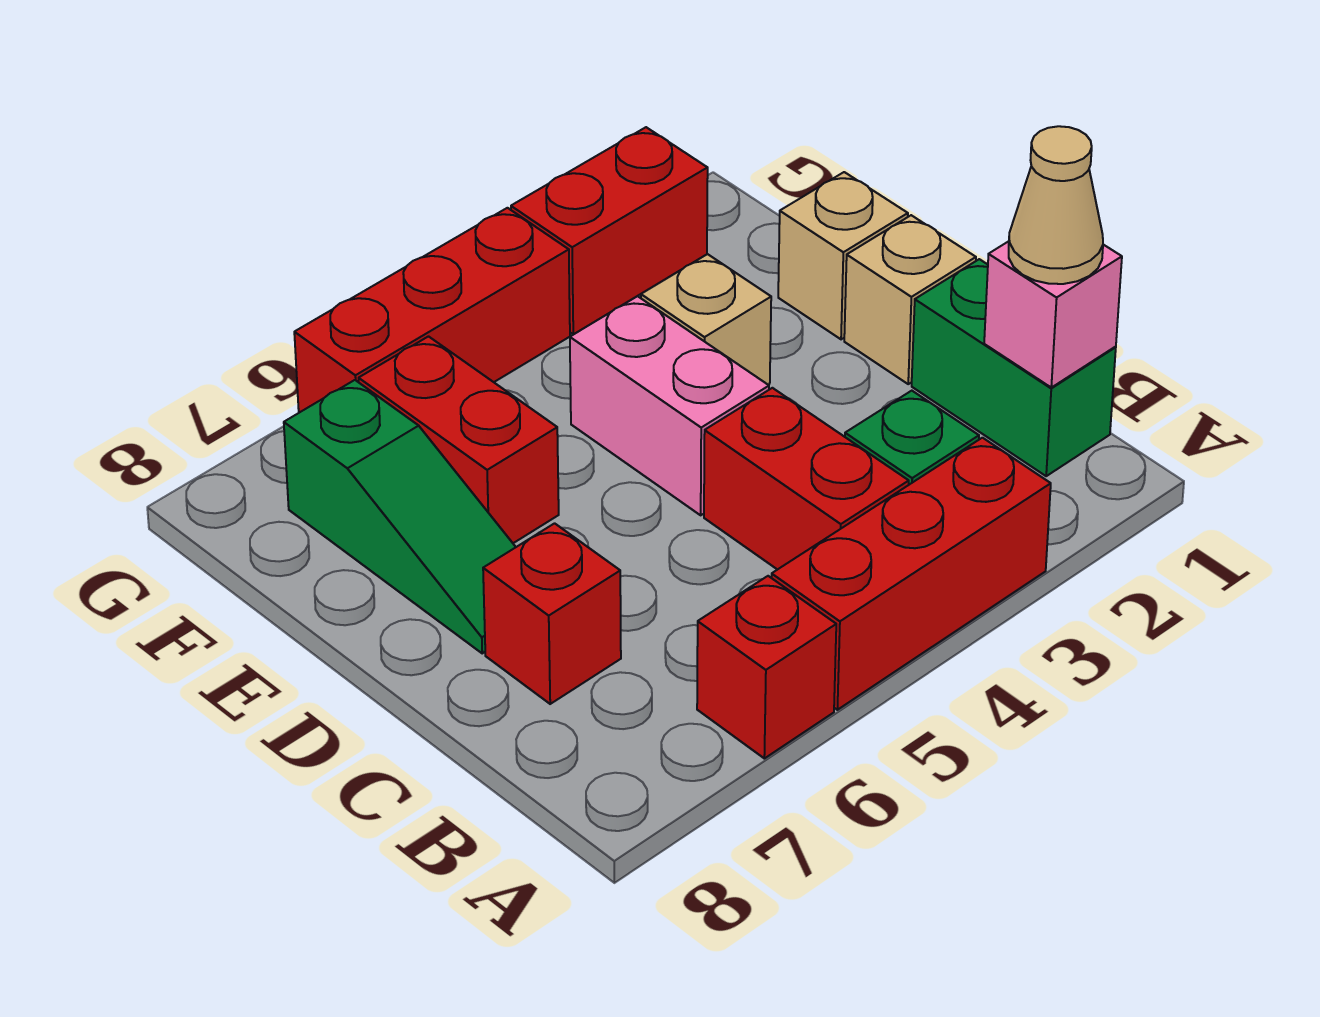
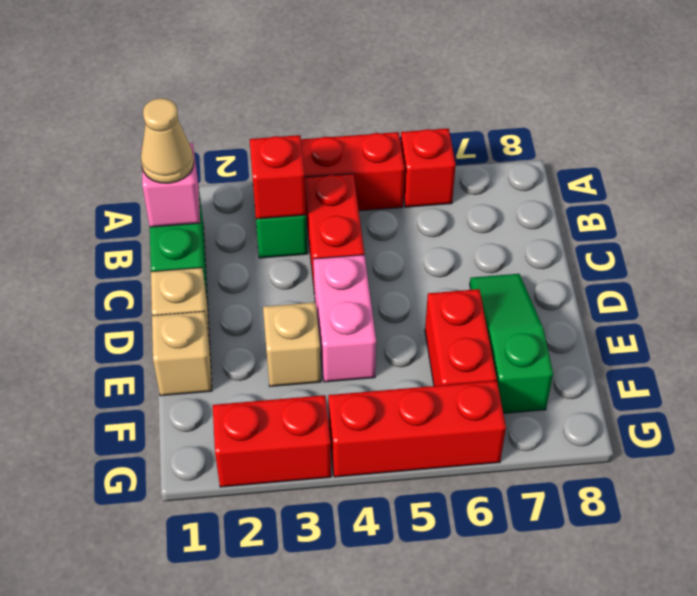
red brick C7 level 1 -> red brick B3 level 2

